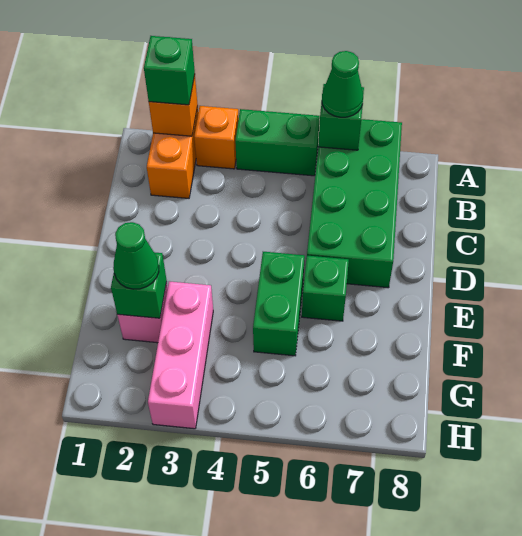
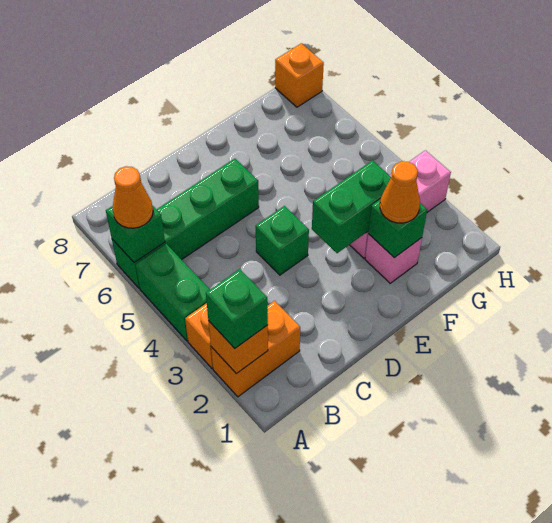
green brick A6:D7 level 1 -> green brick A6:D6 level 1
green cone A6 level 3 -> orange cone A6 level 3
green brick E5:F5 level 1 -> green brick E3:F3 level 2
green brick E6 level 1 -> green brick D4 level 1
green cone F2 level 3 -> orange cone F2 level 3
none -> orange brick H8 level 1

